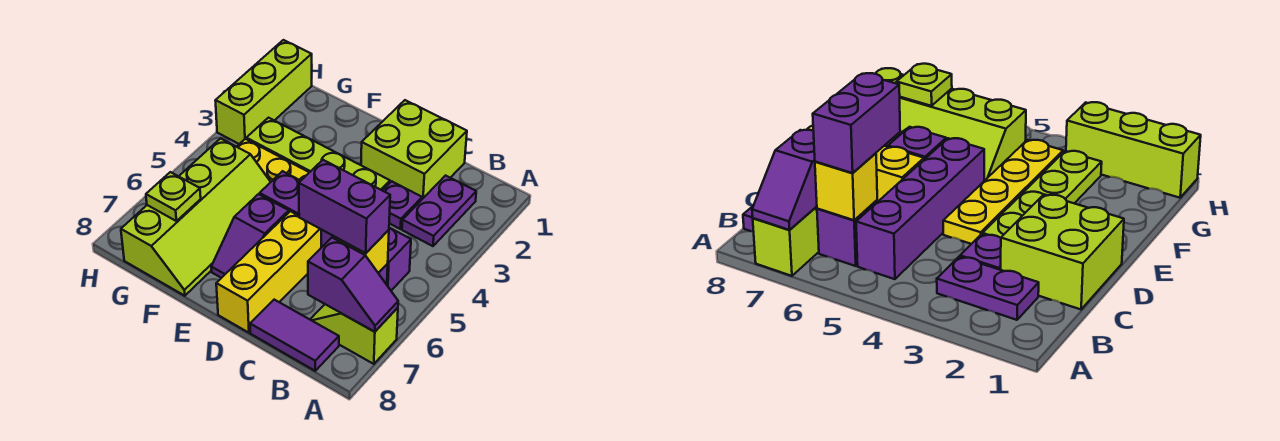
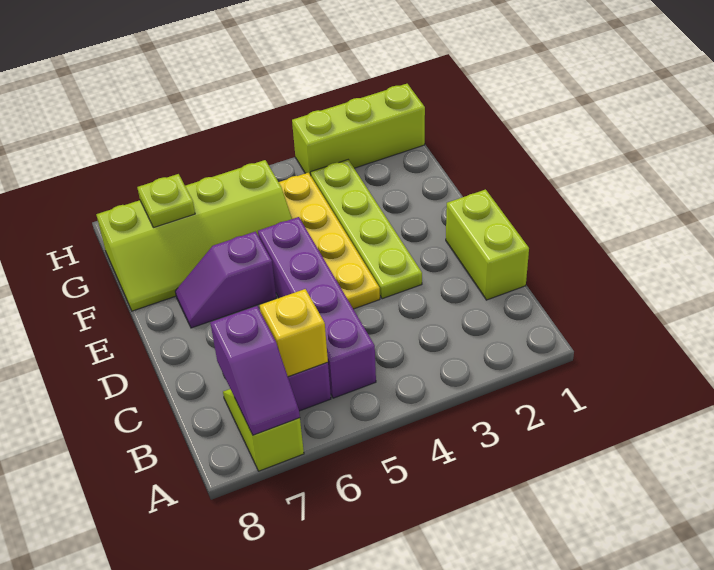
purple plate B2:B3 level 1 -> none
purple brick B6:C6 level 3 -> none
purple tile B8:C8 level 1 -> none
lime brick C1:D2 level 1 -> lime brick C1:D1 level 1
purple plate C3 level 1 -> none
yellow brick D6:D8 level 1 -> none

